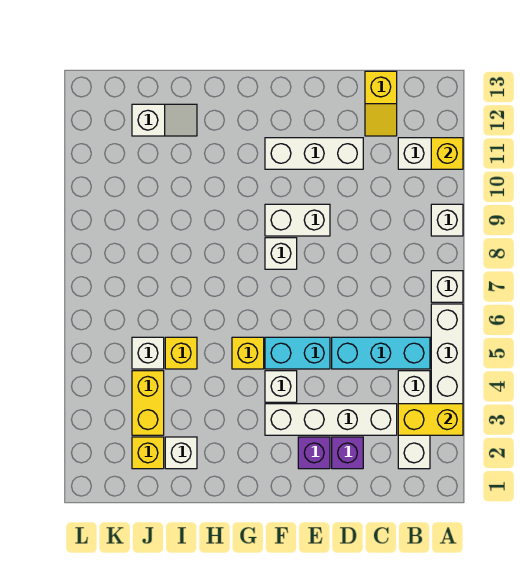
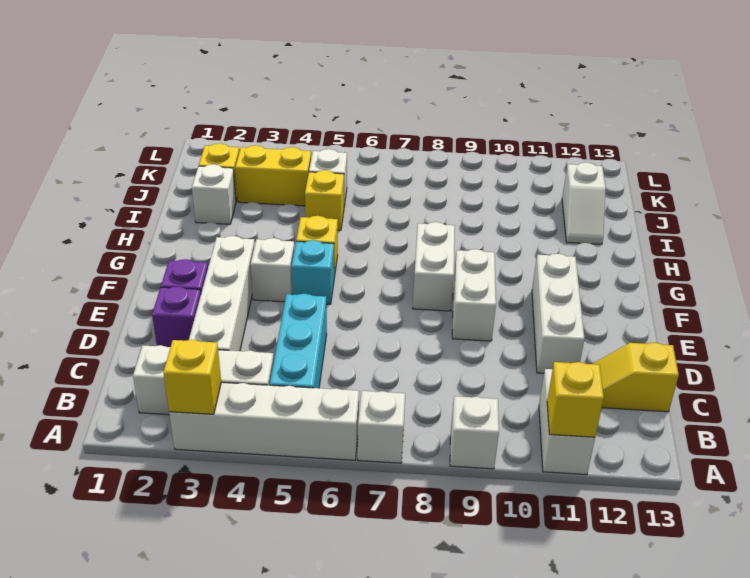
yellow brick A3:B3 level 2 -> yellow brick A3 level 2
cyan brick E5:F5 level 1 -> cyan brick F5 level 1
white brick F8 level 1 -> white brick F8:G8 level 1

